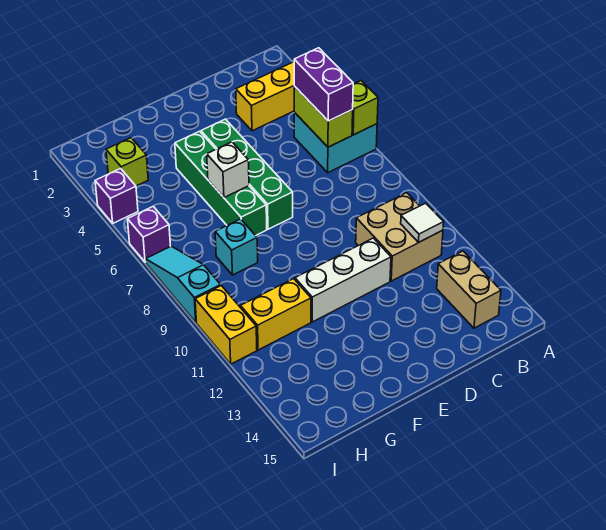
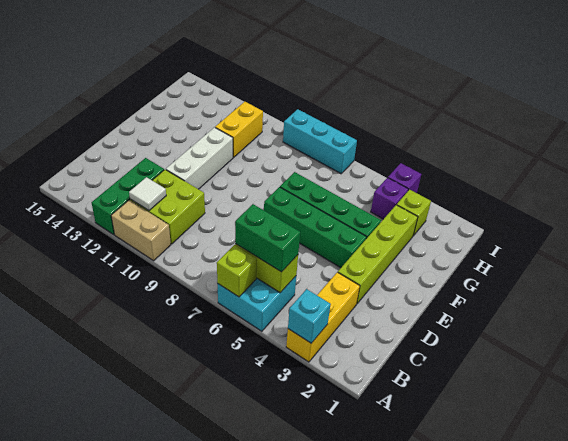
none -> green brick A12:C12 level 1
purple brick B5:B6 level 3 -> green brick B5:B6 level 3
tan brick B10:C11 level 1 -> lime brick B10:C11 level 1
tan brick B13:B14 level 1 -> tan brick A10:A11 level 1
none -> lime brick D3:G3 level 1
white brick F6 level 2 -> none
cyan brick G8 level 1 -> cyan brick A3 level 2
purple brick I6 level 1 -> purple brick H4 level 1
cyan slope I7:I9 level 1 top 9 -> cyan brick I7:I9 level 1
yellow brick I10:I11 level 1 -> none

